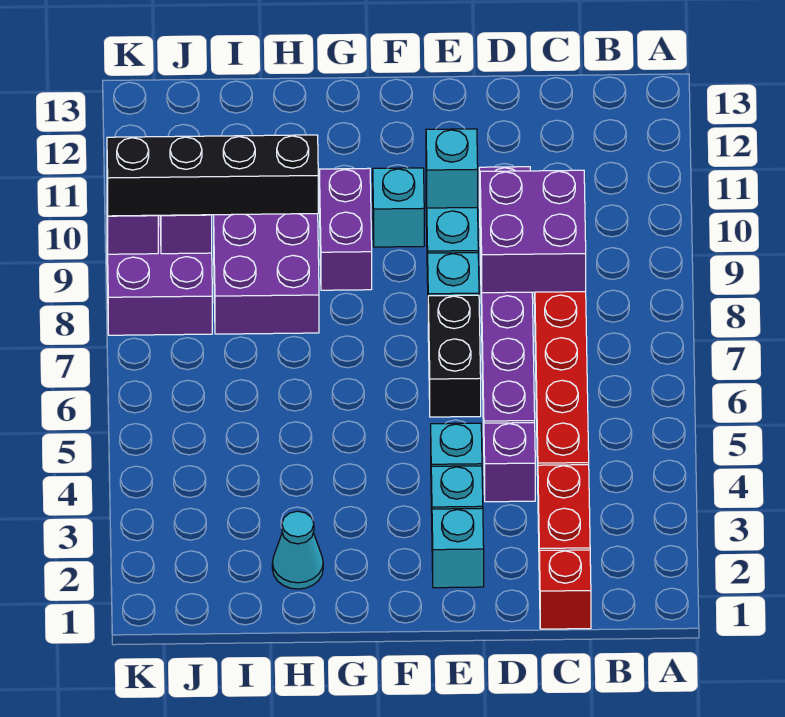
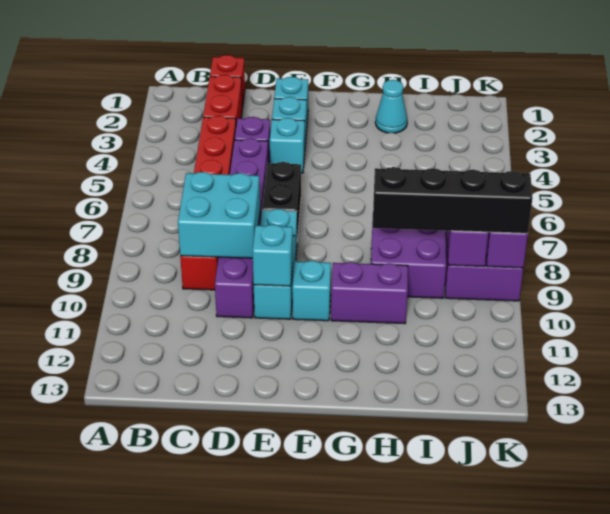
purple brick C8:D9 level 2 -> cyan brick C8:D9 level 2
purple brick G9:G10 level 1 -> purple brick G10:H10 level 1

